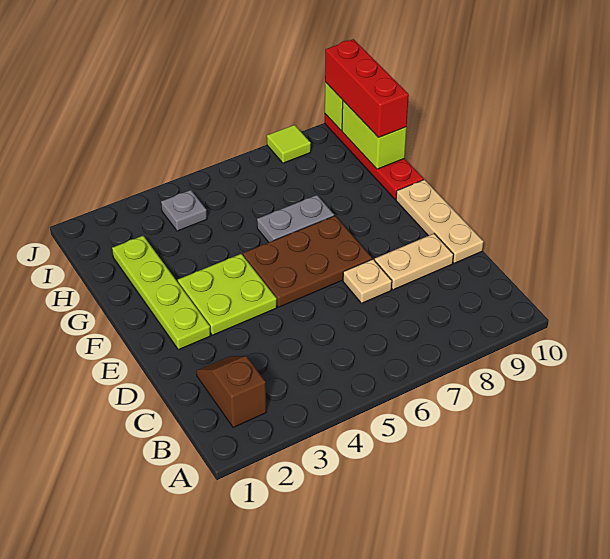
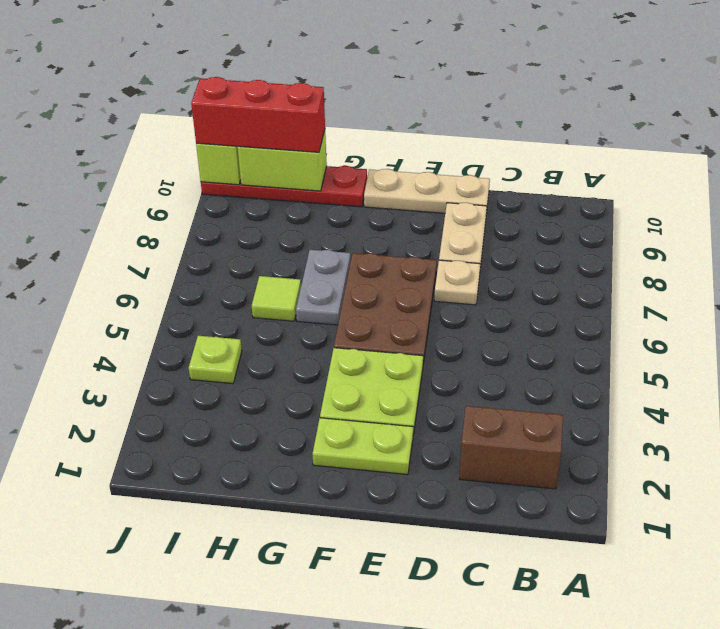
brown slope B2:C2 level 1 top B -> brown brick B2:C2 level 1
lime plate E2:H2 level 1 -> lime plate E2:F2 level 1
grey plate I4 level 1 -> lime plate I4 level 1
lime tile J8 level 1 -> lime tile H6 level 1

